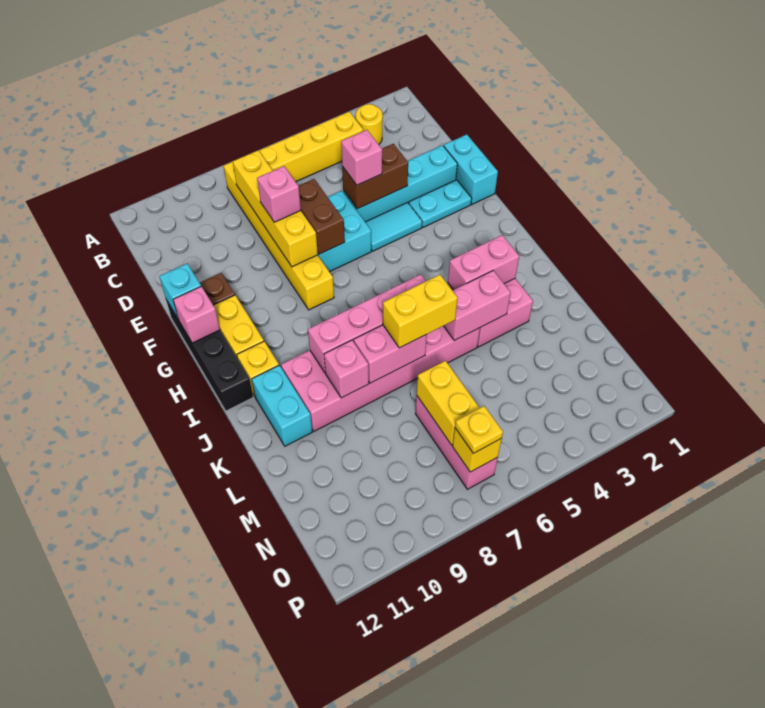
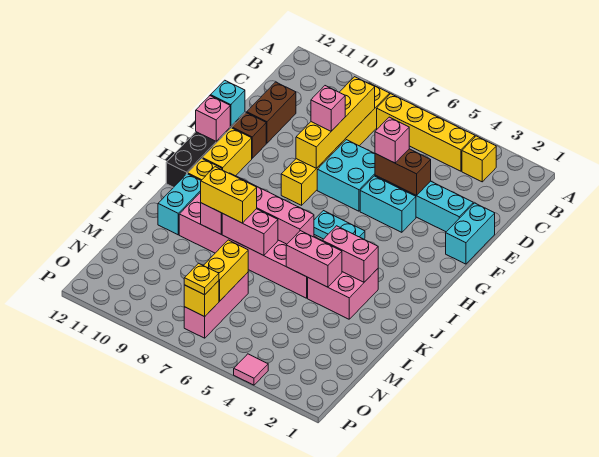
yellow round brick B3 level 1 -> yellow brick B3 level 1
brown brick E7:F7 level 2 -> brown brick D11:E11 level 1
cyan plate F2:F3 level 1 -> cyan plate H5:H6 level 1
cyan tile F4:F5 level 1 -> cyan brick F4:F5 level 1
yellow brick K6:K7 level 3 -> yellow brick K8:K9 level 3
none -> pink tile P4 level 1

